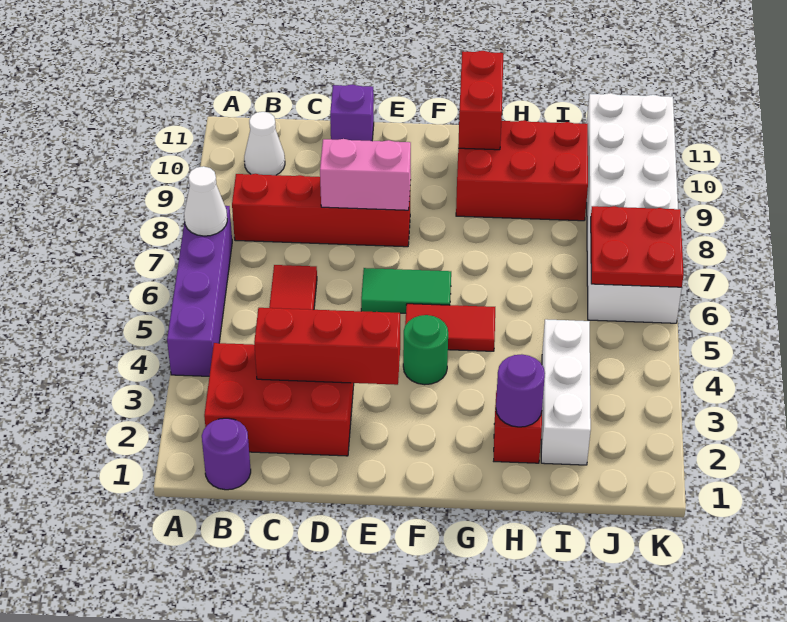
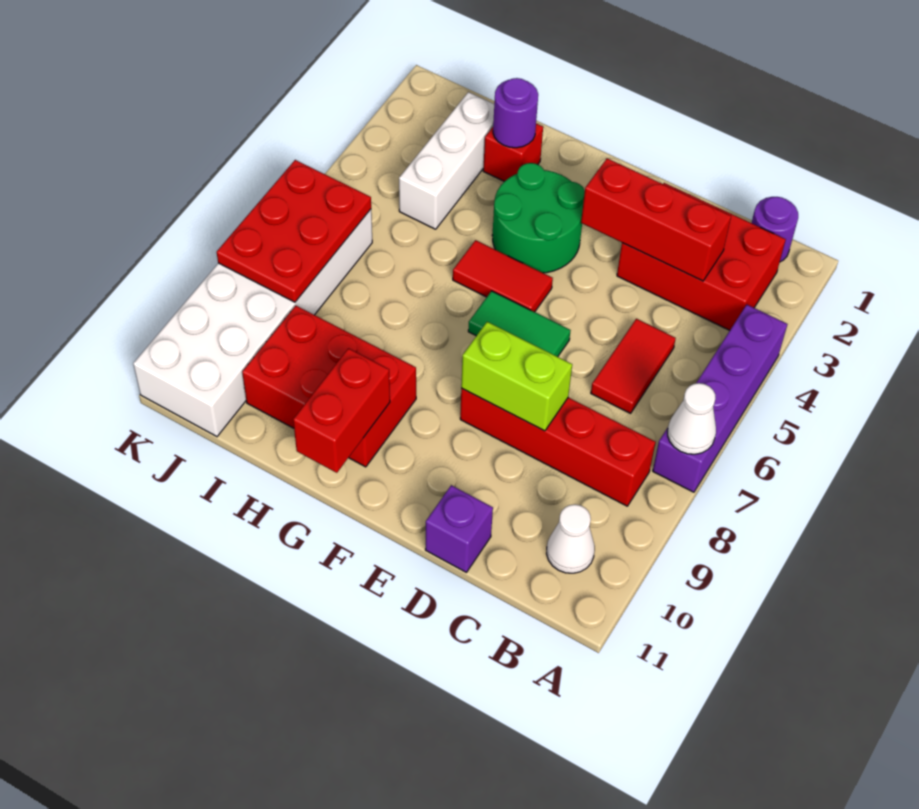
pink brick D8:E8 level 2 -> lime brick D8:E8 level 2
green round brick F4 level 1 -> green round brick F3:G4 level 1
red plate J6:K7 level 2 -> red plate J6:K8 level 2

